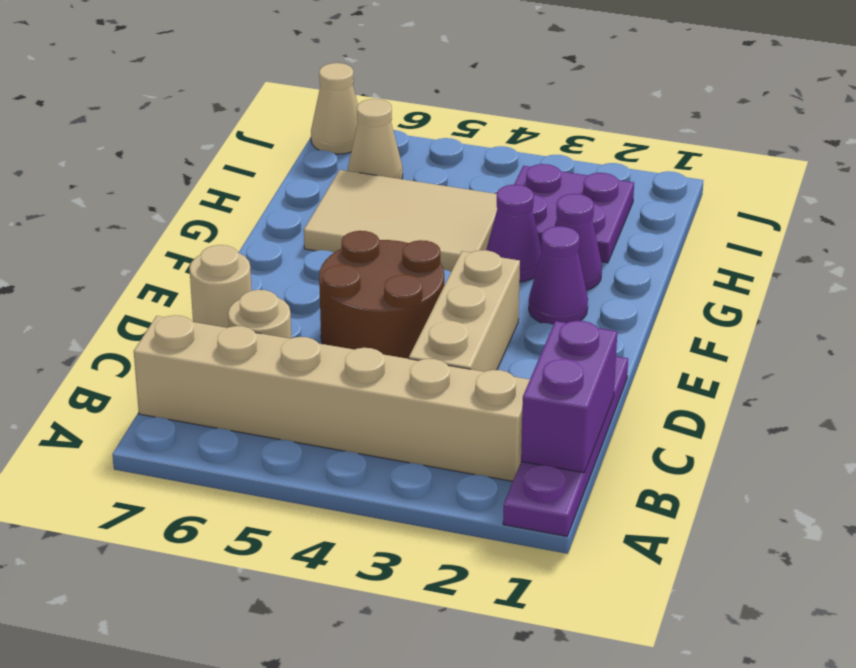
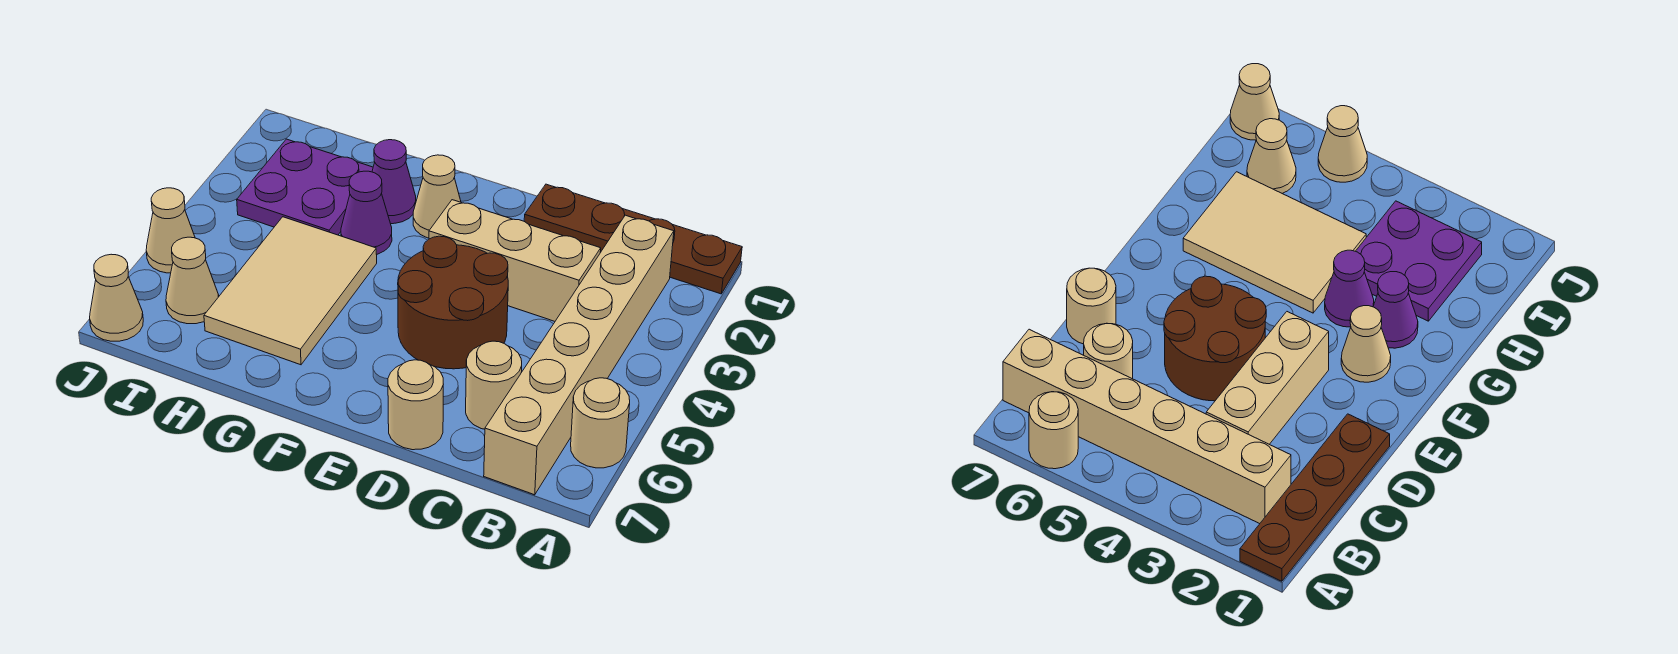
purple plate A1:D1 level 1 -> brown plate A1:D1 level 1
none -> tan round brick A6 level 1
purple brick B1:C1 level 2 -> none
purple cone F2 level 1 -> tan cone F2 level 1
none -> tan cone J5 level 1

